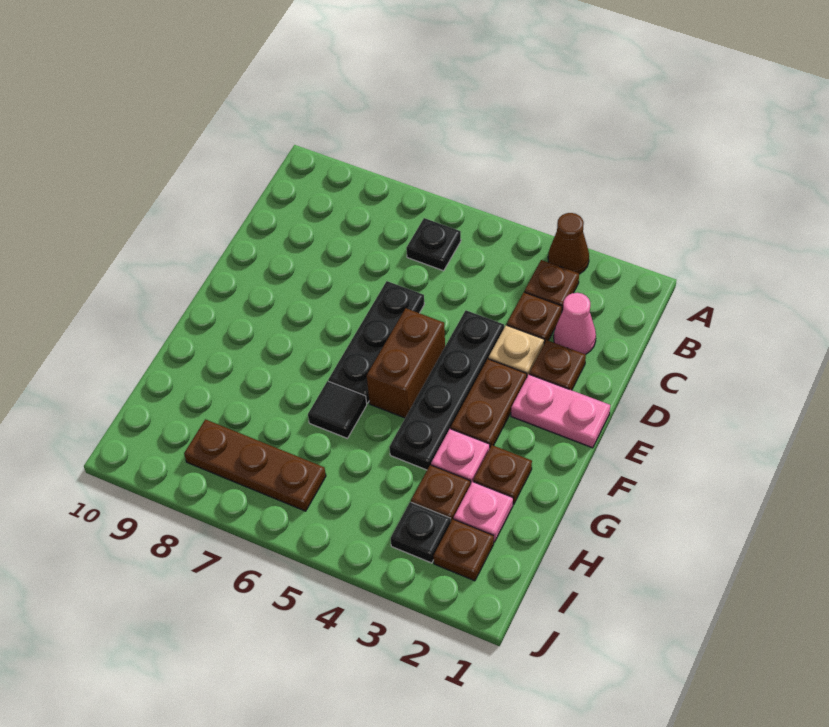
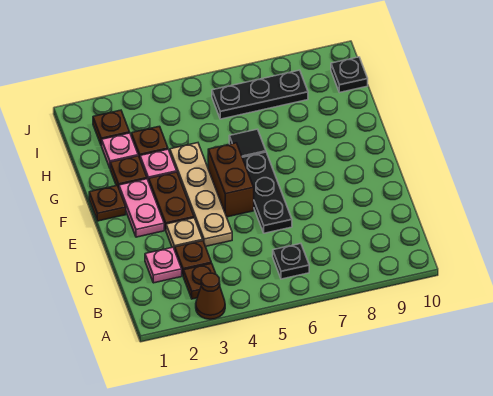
pink cone C2 level 1 -> pink plate C2 level 1
brown plate D2 level 1 -> brown plate F1 level 1
black plate D4:G4 level 1 -> tan plate D4:G4 level 1
pink plate E1:E2 level 1 -> pink plate E2:F2 level 1
black plate I3 level 1 -> black plate I10 level 1
brown plate I6:I8 level 1 -> black plate I6:I8 level 1

